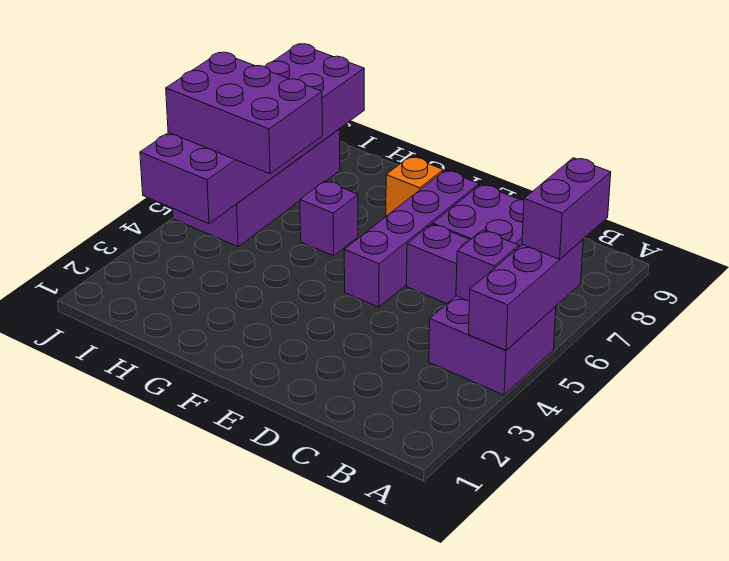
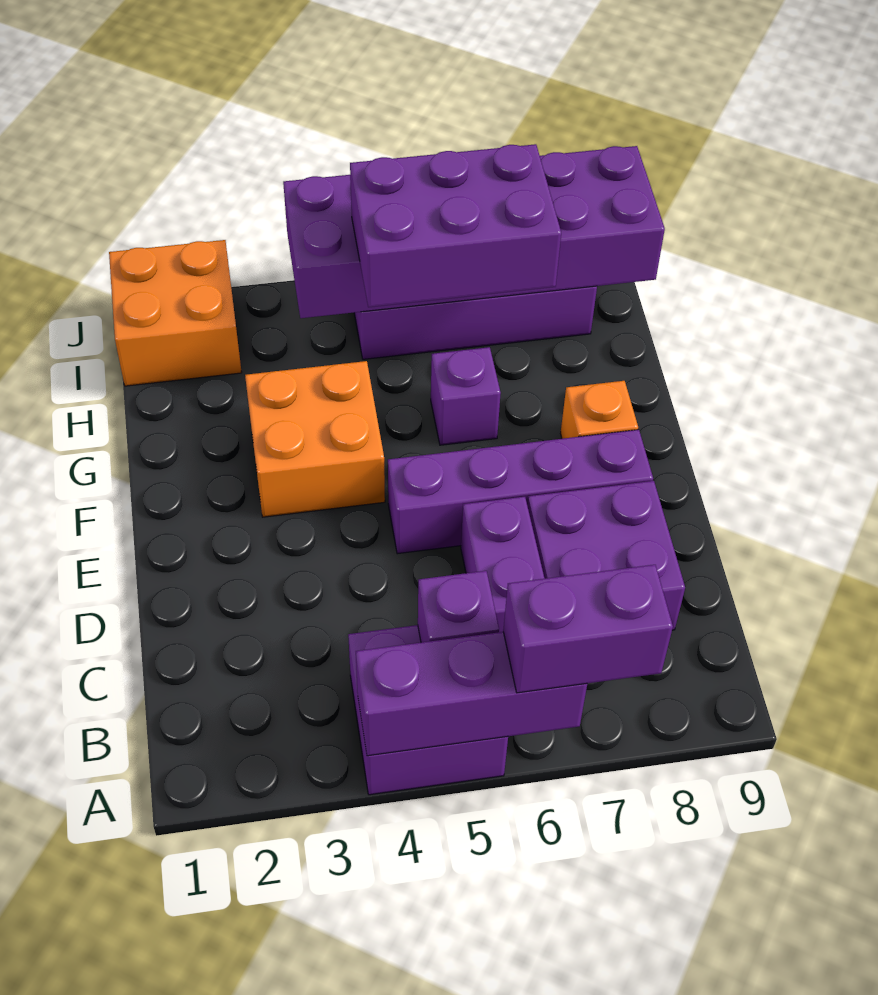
none -> orange brick F3:G4 level 1
purple brick H5:J6 level 3 -> purple brick H5:I7 level 3
none -> orange brick I1:J2 level 1

